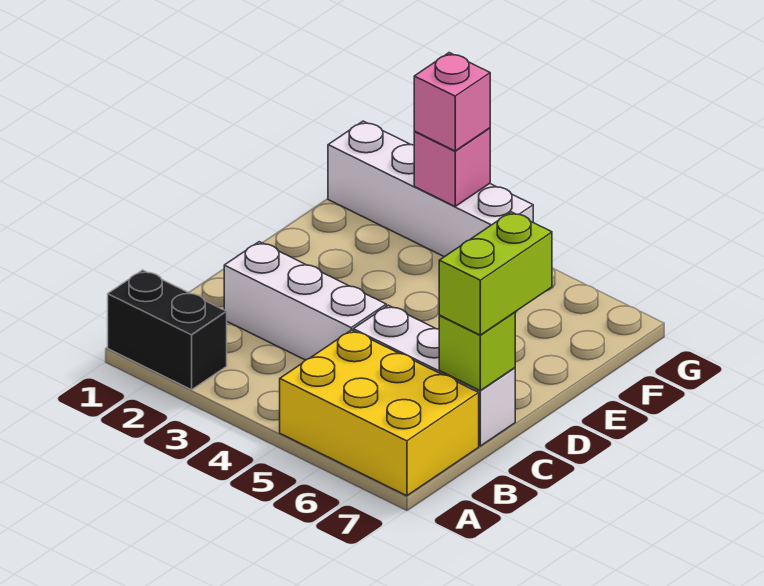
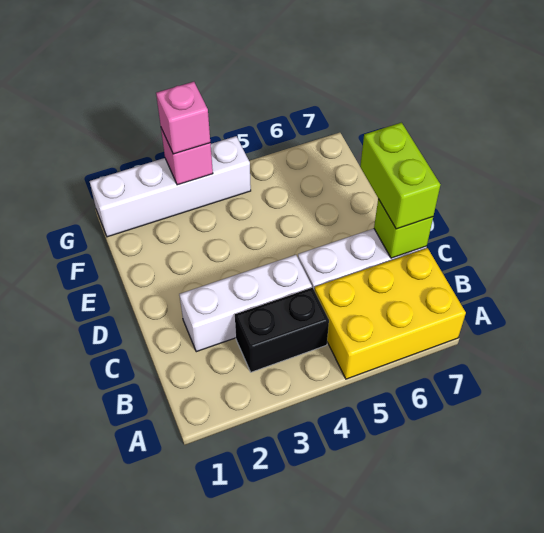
black brick A1:A2 level 1 -> black brick B3:B4 level 1

